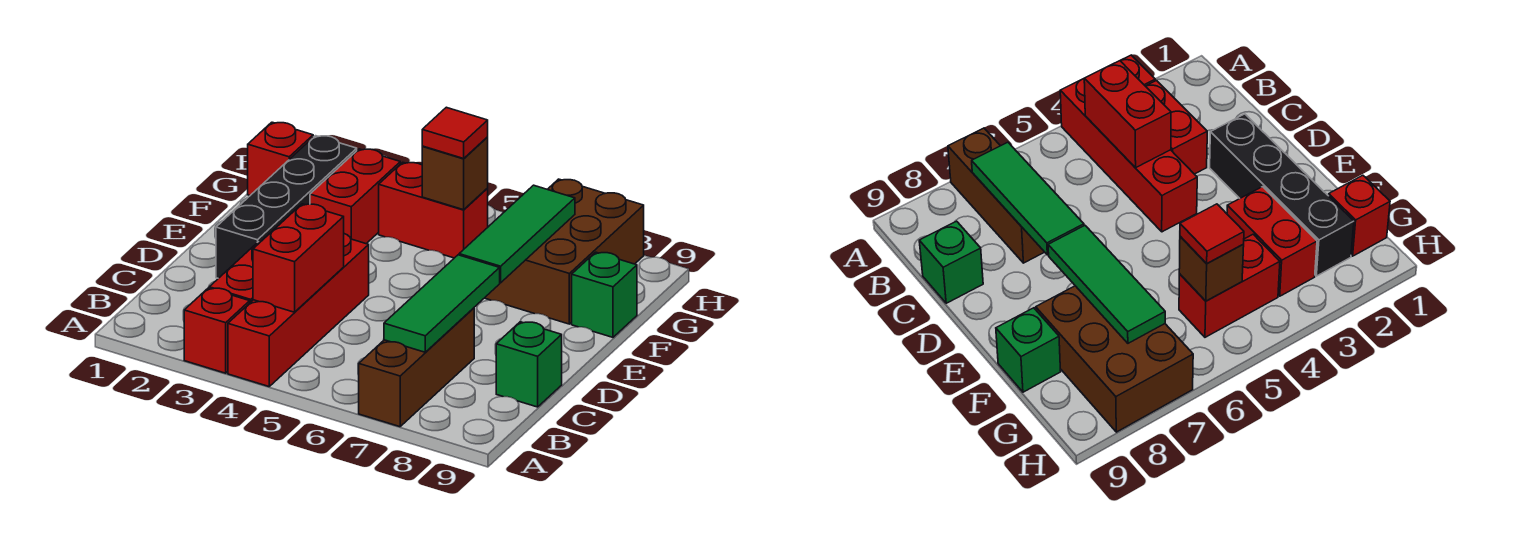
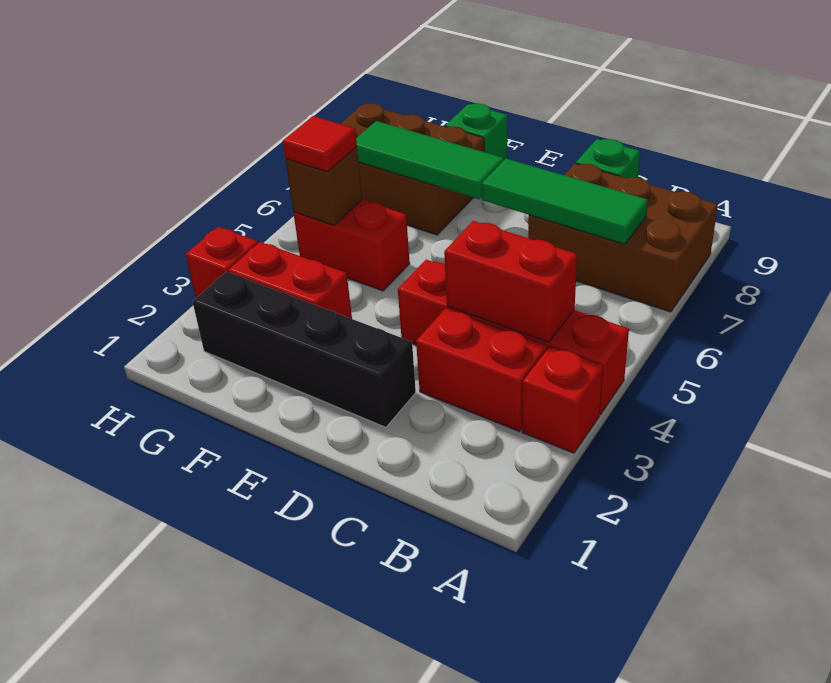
brown brick A7:C7 level 1 -> brown brick A7:C8 level 1
red brick G1 level 1 -> red brick H3 level 1
red brick G4:G5 level 1 -> red brick F5:G5 level 1

